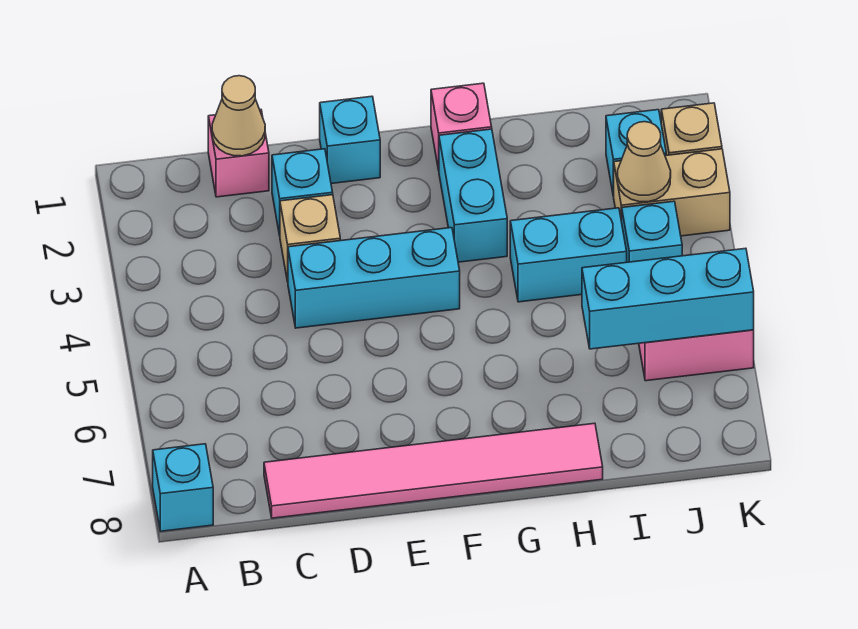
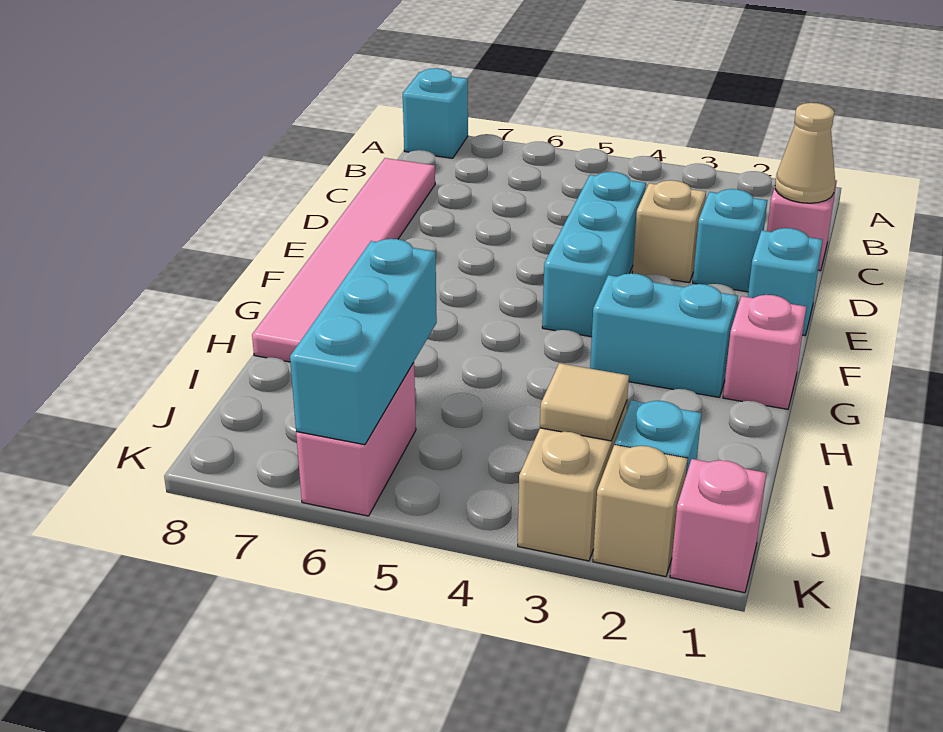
cyan brick H4:I4 level 1 -> none
tan cone J3 level 2 -> tan tile J3 level 2
cyan brick J4 level 1 -> none
none -> pink brick K1 level 1

